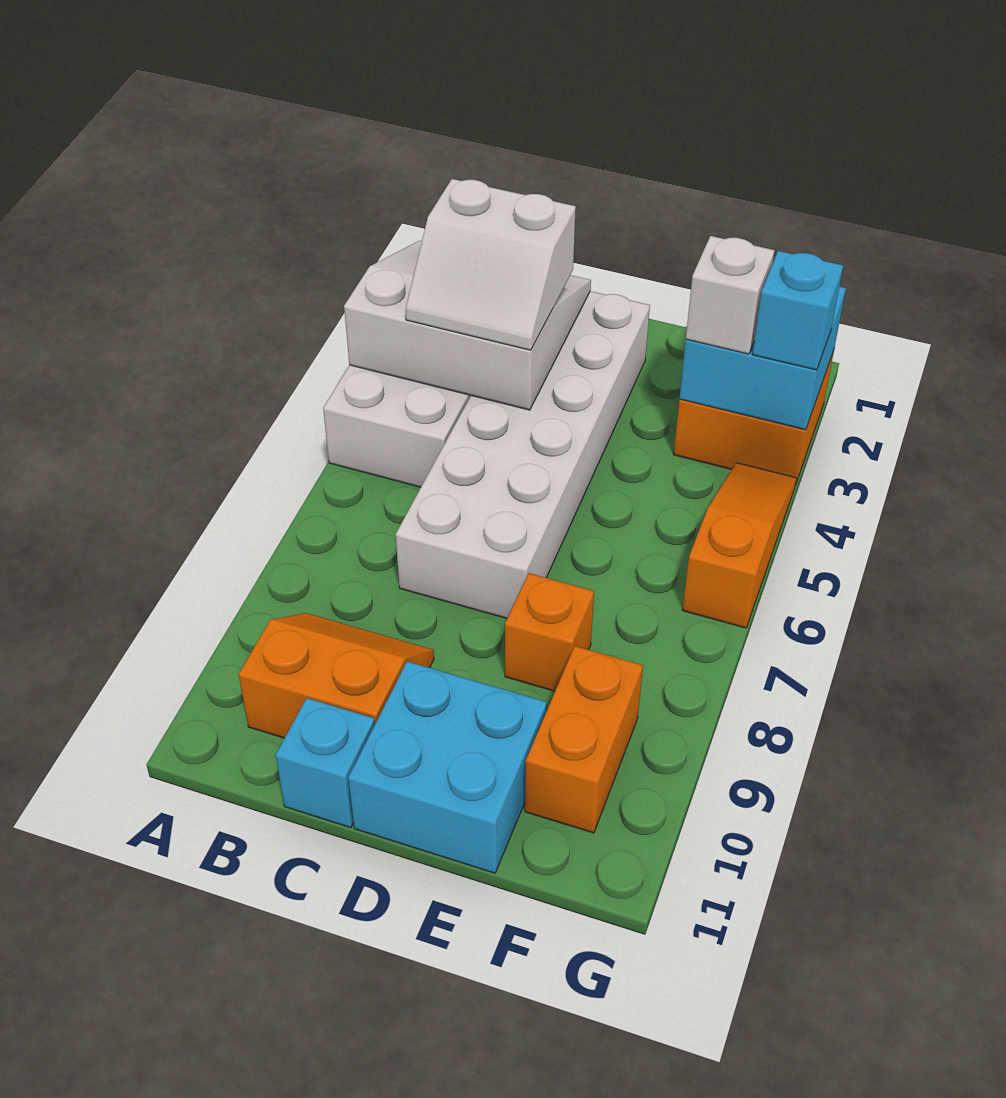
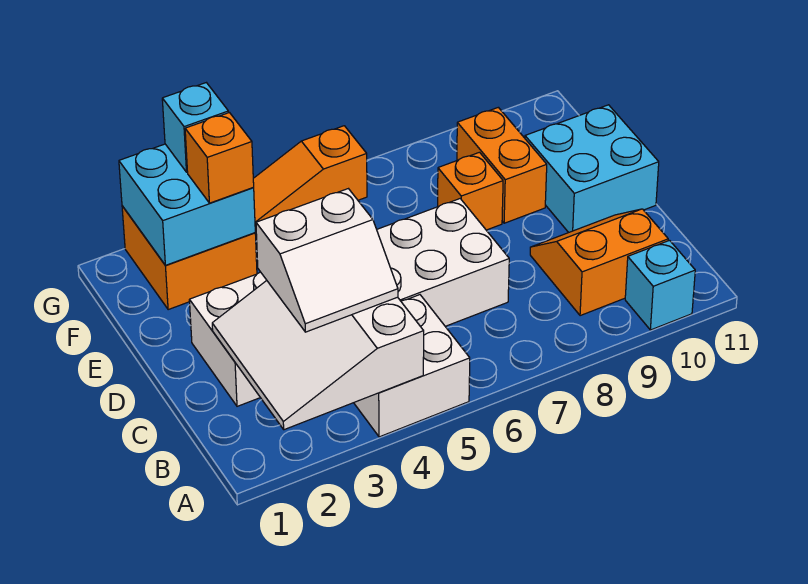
white slope B3:C4 level 3 top 3 -> white slope B3:C4 level 3 top C
orange slope B9:C10 level 1 top 10 -> orange slope B9:C10 level 1 top B
cyan brick C11 level 1 -> cyan brick A10 level 1
white brick F3 level 3 -> orange brick F3 level 3
orange brick F9:F10 level 1 -> orange brick E9:F9 level 1

